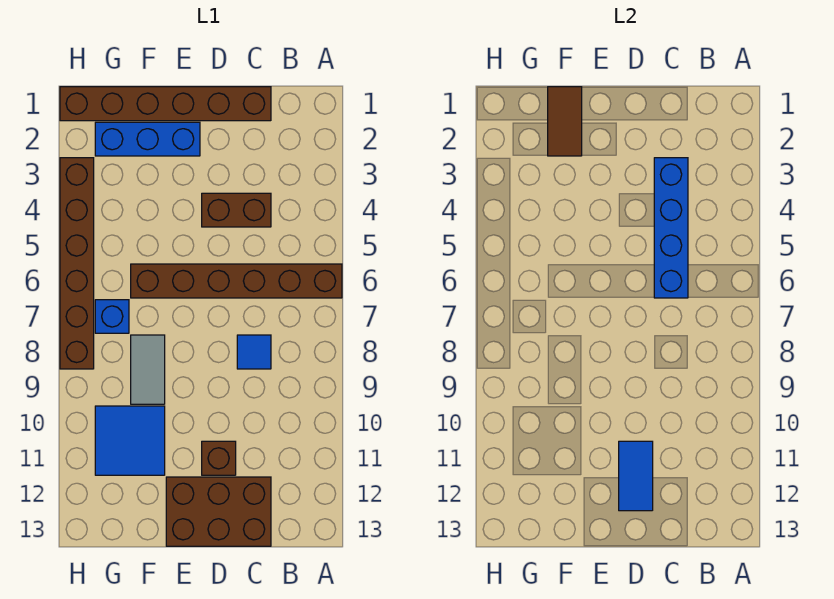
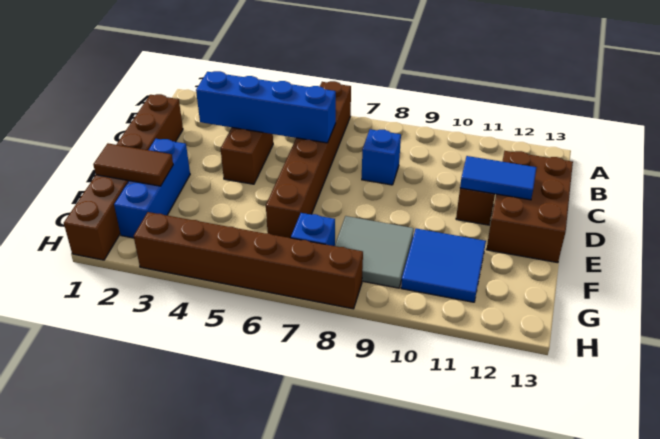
blue tile C8 level 1 -> blue brick C8 level 1
grey tile F8:F9 level 1 -> grey tile F8:G9 level 1

